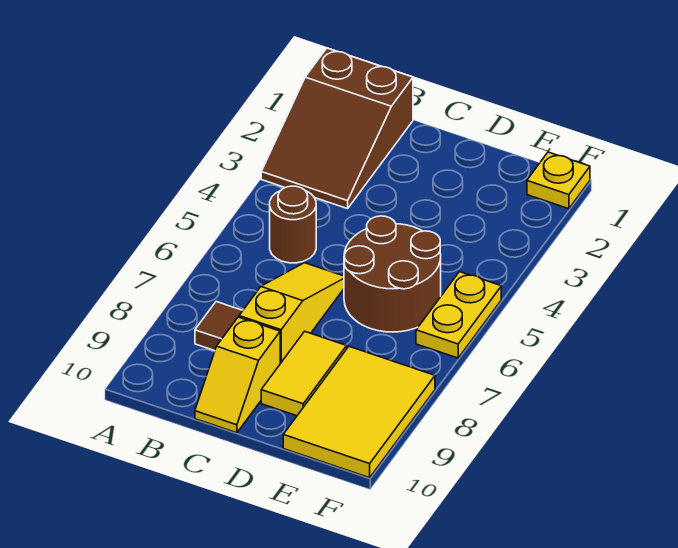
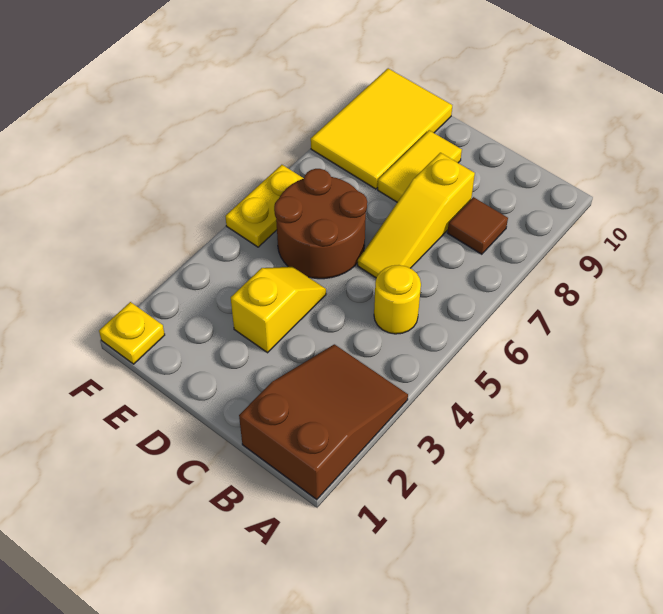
brown round brick B5 level 1 -> yellow round brick B5 level 1
yellow slope C9:C10 level 1 top 9 -> yellow slope D3:D4 level 1 top 3

